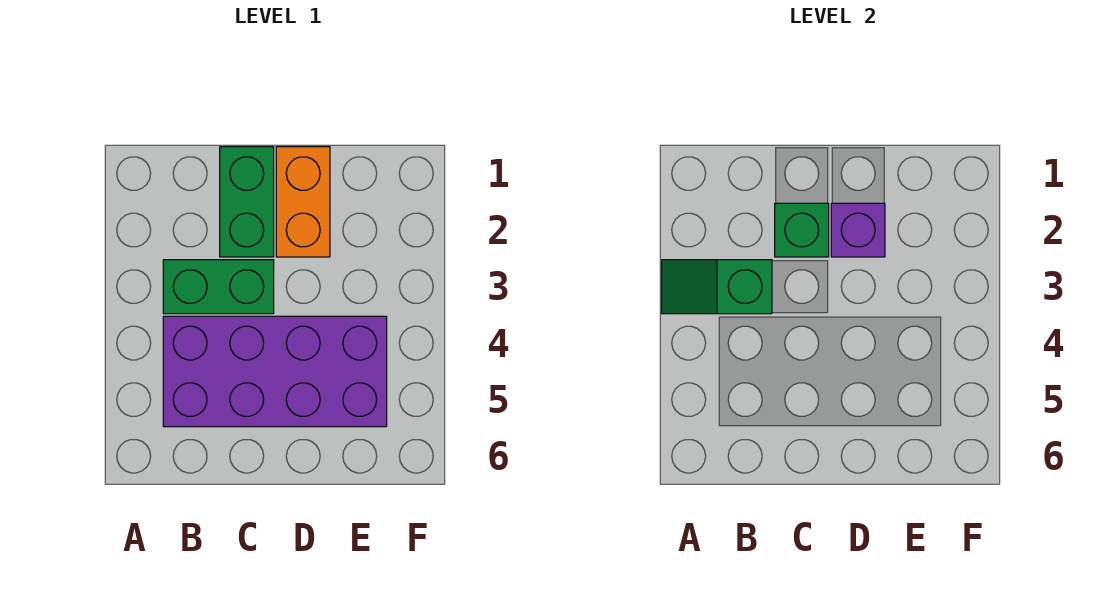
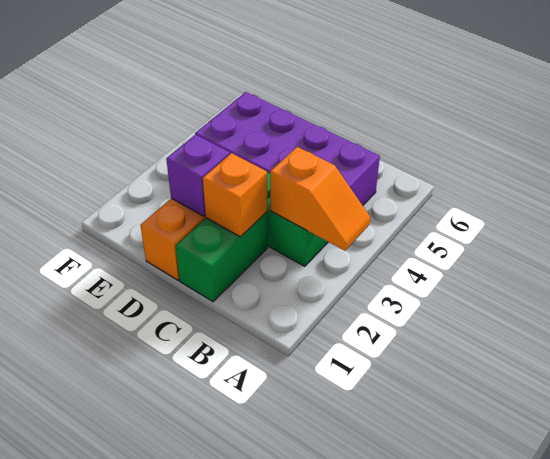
green slope A3:B3 level 2 top B -> orange slope A3:B3 level 2 top B
green brick C2 level 2 -> orange brick C2 level 2

